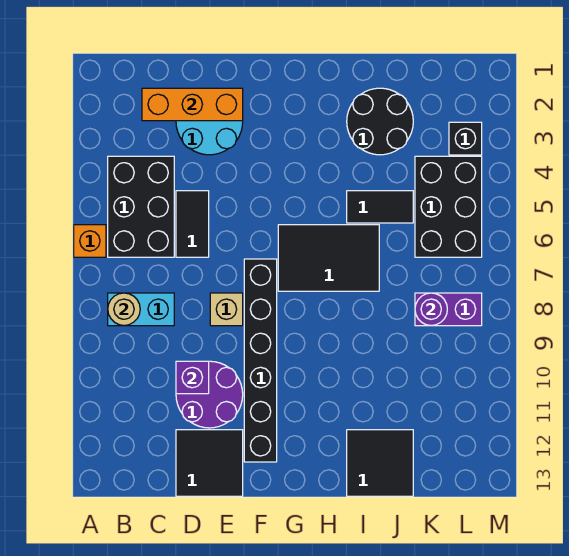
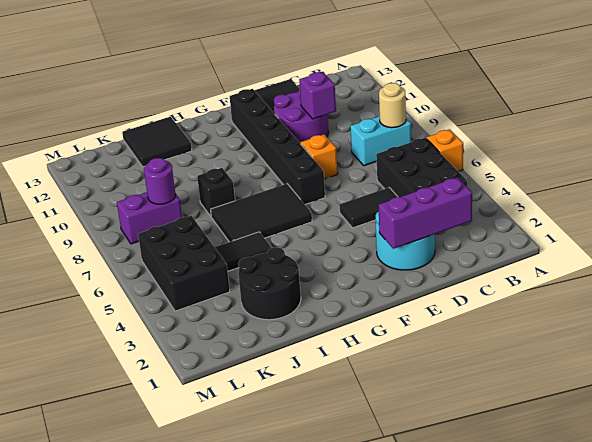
orange brick C2:E2 level 2 -> purple brick C2:E2 level 2
black tile D5:D6 level 1 -> black tile D5:E5 level 1
tan brick E8 level 1 -> orange brick E8 level 1
black brick L3 level 1 -> black brick I8 level 1

